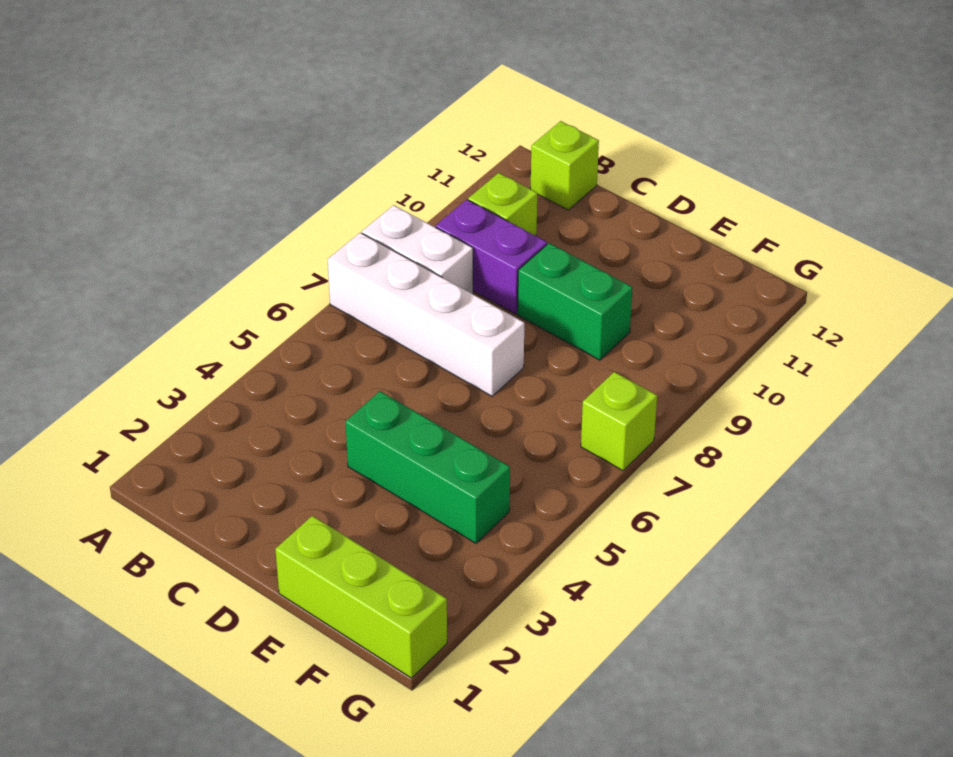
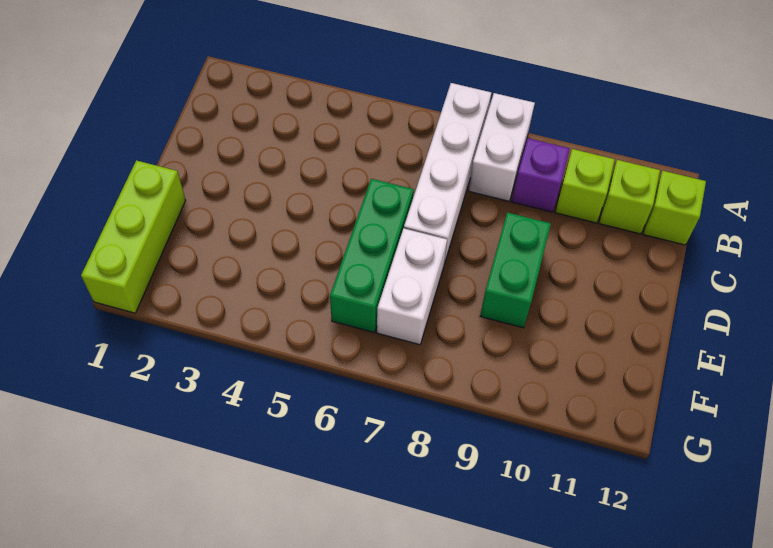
purple brick B9:C9 level 1 -> purple brick B9 level 1
green brick D4:F4 level 1 -> green brick D6:F6 level 1
none -> white brick E7:F7 level 1
lime brick G7 level 1 -> lime brick B11 level 1

